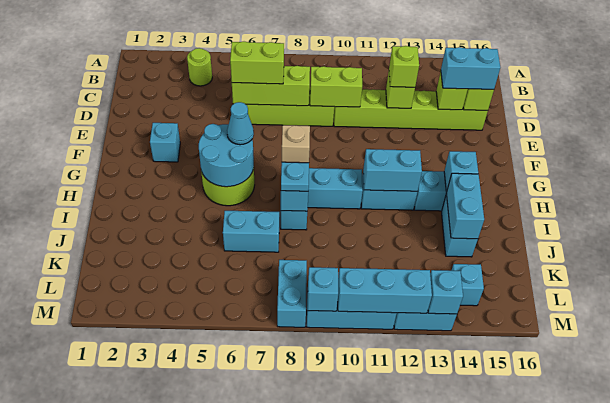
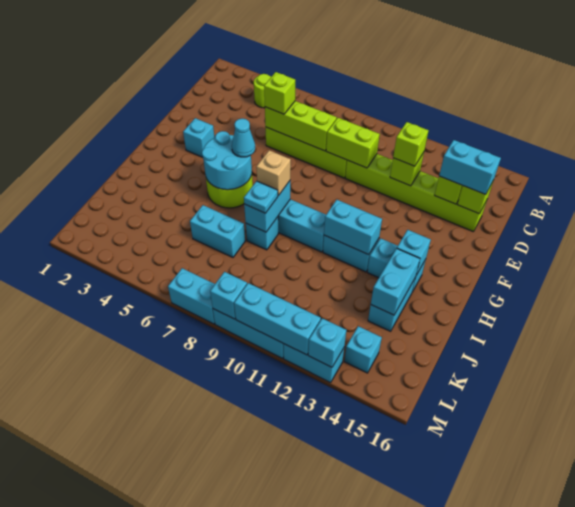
lime brick D6:D7 level 3 -> lime brick D6 level 3
cyan brick L8:M8 level 1 -> cyan brick M7:M8 level 1

